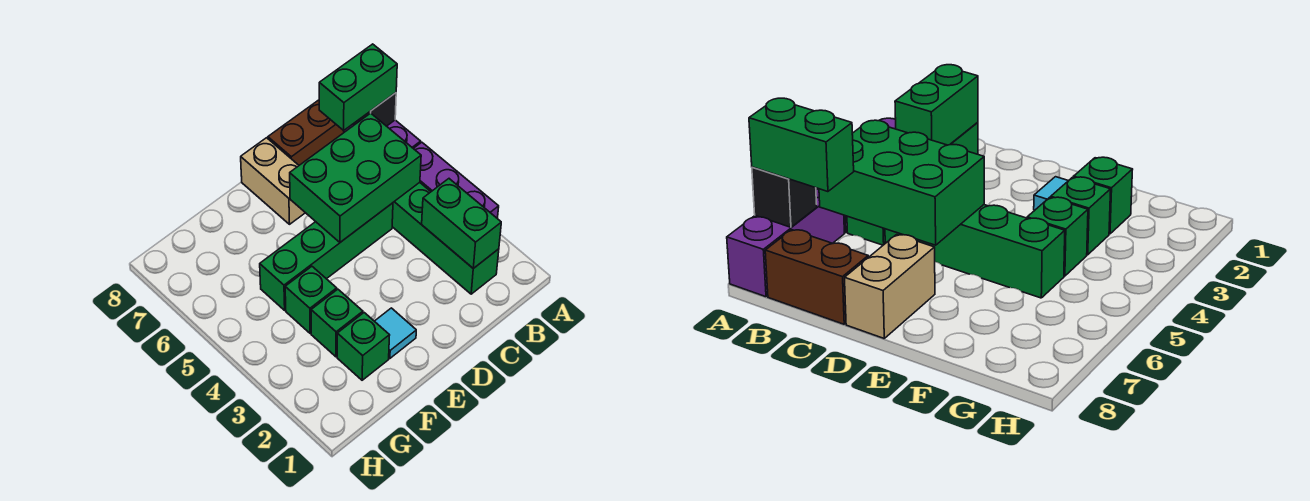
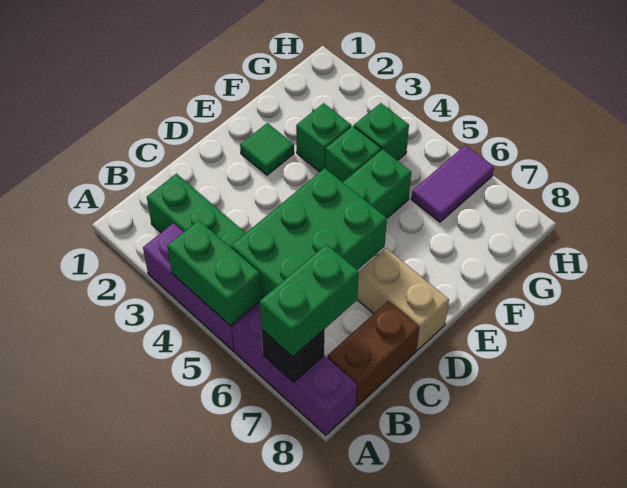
green brick B2:B3 level 2 -> green brick A4:A5 level 2
cyan tile E2 level 1 -> green tile E2 level 1
green brick F2 level 1 -> green brick G4 level 1
none -> purple tile G6:H6 level 1

